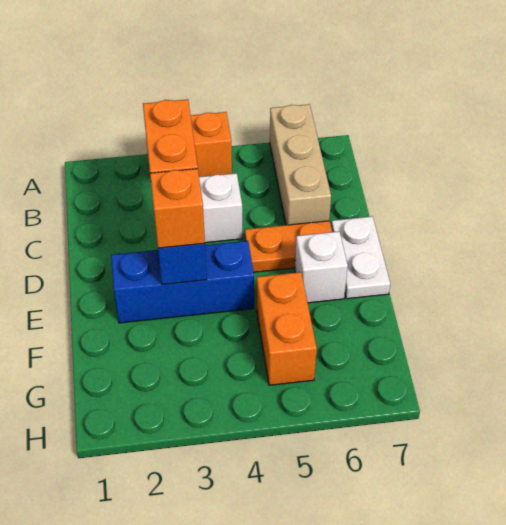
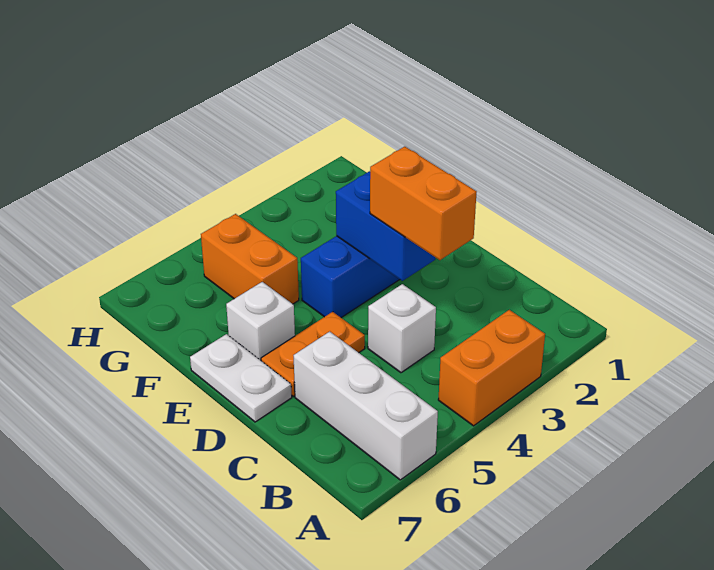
tan brick A6:C6 level 1 -> white brick A6:C6 level 1
orange brick E3 level 3 -> none

